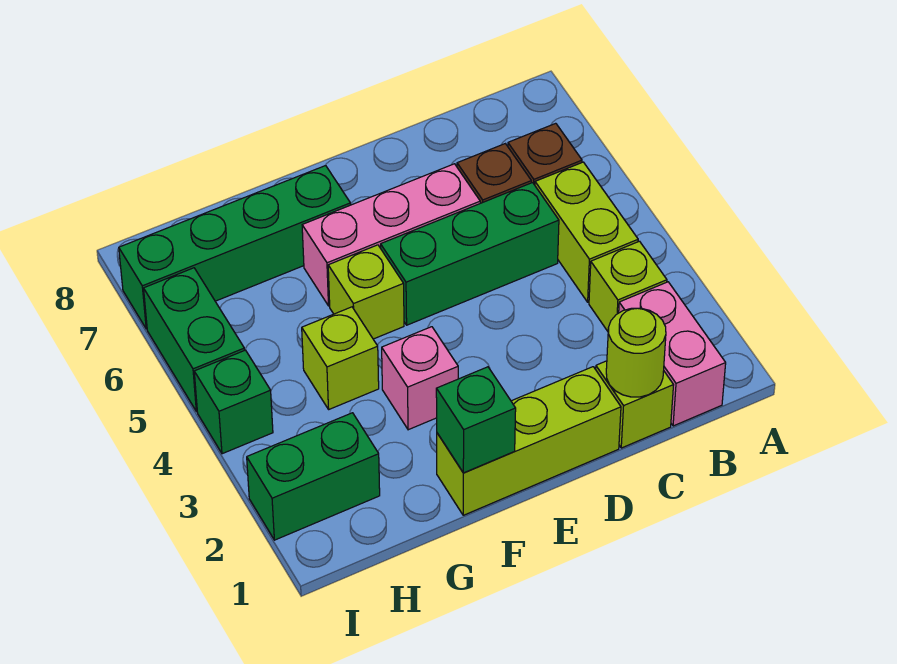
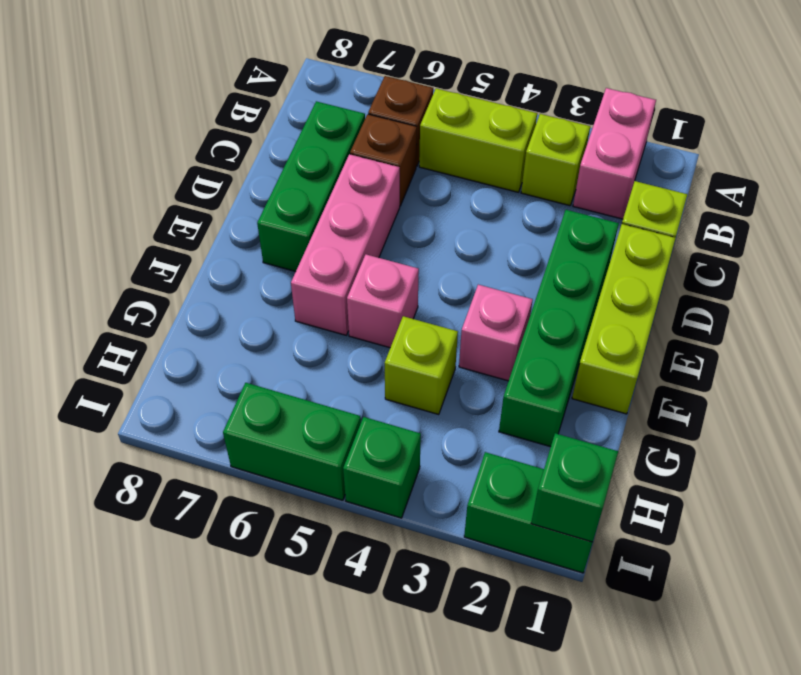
pink brick B1:B2 level 1 -> pink brick A2:B2 level 1
lime round brick C1 level 2 -> none
green brick C5:E5 level 1 -> green brick C7:E7 level 1
green brick F1 level 2 -> green brick I1 level 2
lime brick F5 level 1 -> pink brick F5 level 1
green brick F7:I7 level 1 -> green brick D2:G2 level 1
green brick H2:I2 level 1 -> green brick I1:I2 level 1

